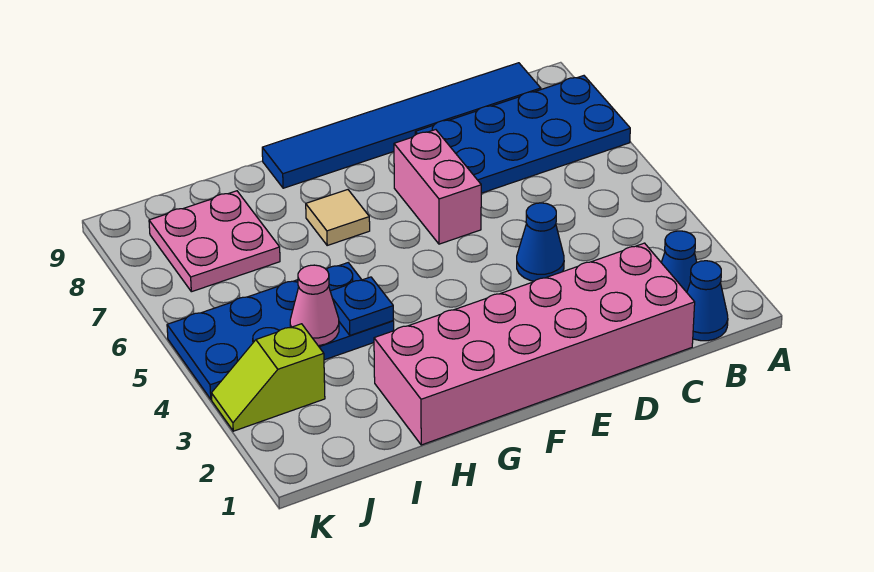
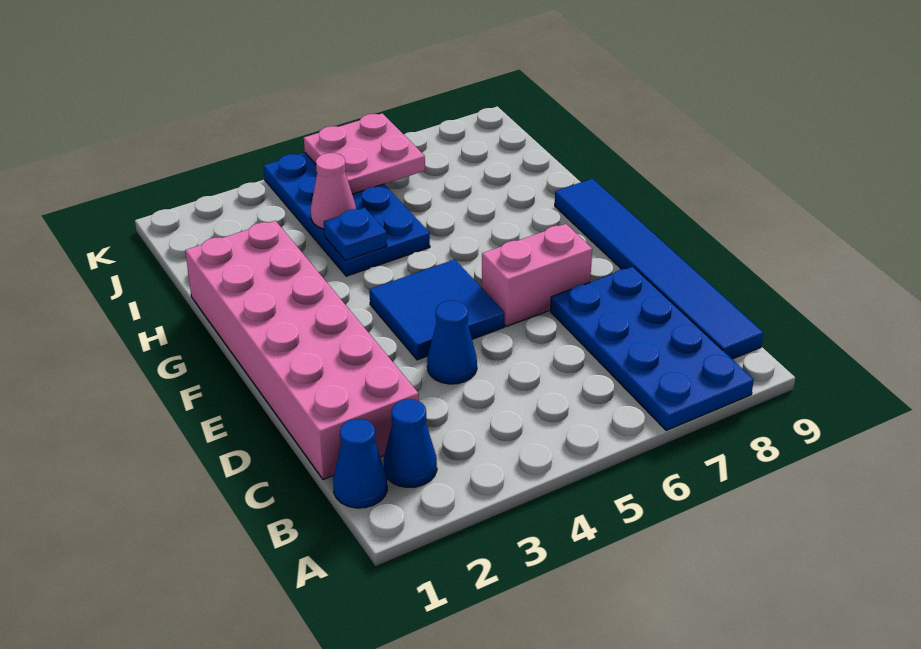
none -> blue tile E4:F5 level 1
tan tile G7 level 1 -> none
pink plate I7:J8 level 1 -> pink plate J5:K6 level 2
lime slope J3:K3 level 1 top J -> none

